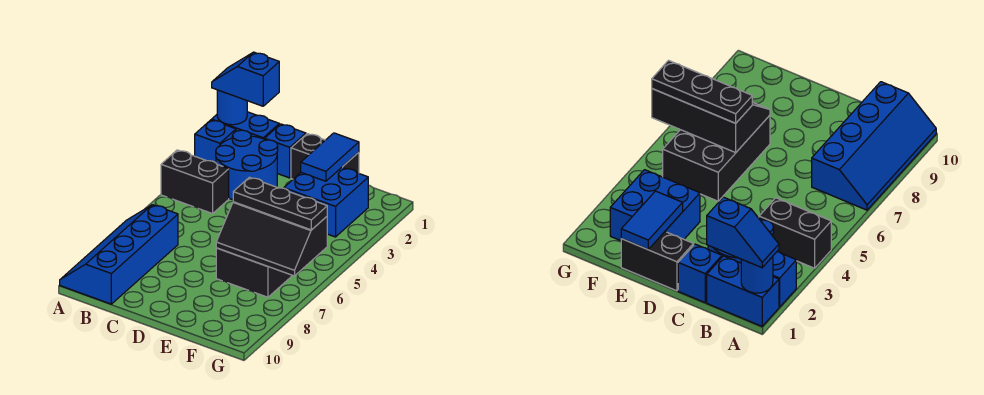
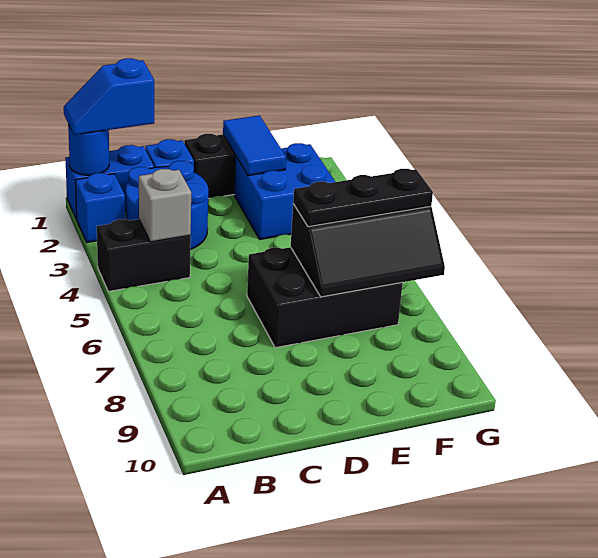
blue slope A7:B10 level 1 top B -> none
none -> grey brick B4 level 2
black brick E5:F7 level 1 -> black brick D6:F7 level 1

